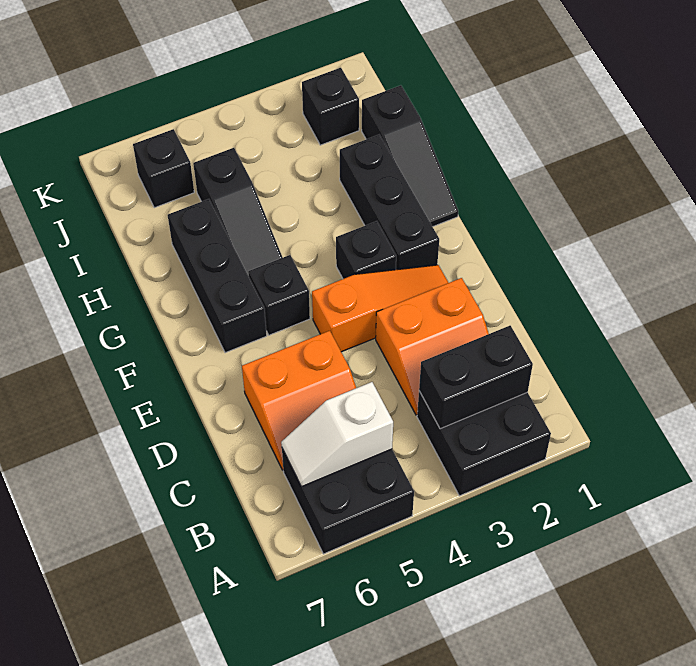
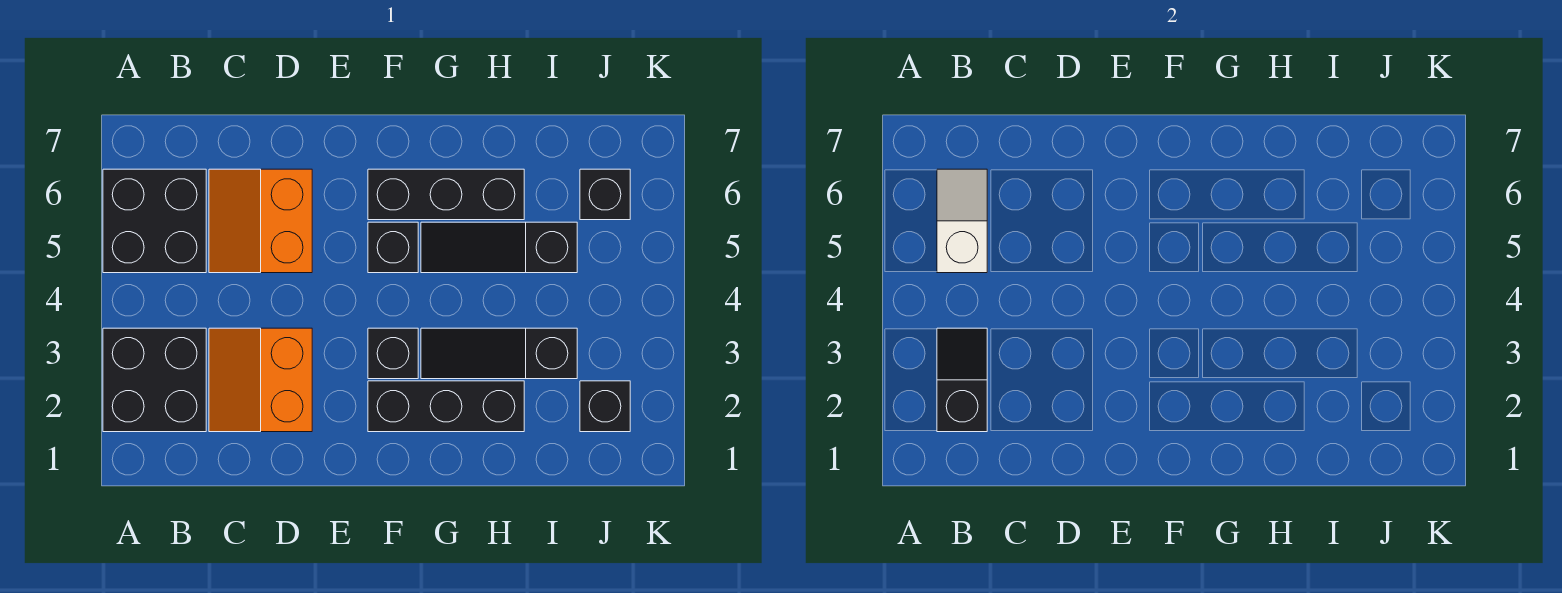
black brick B2:B3 level 2 -> black slope B2:B3 level 2 top 2
orange slope E2:E4 level 1 top 4 -> none
black slope G1:I1 level 1 top I -> black slope G3:I3 level 1 top I

